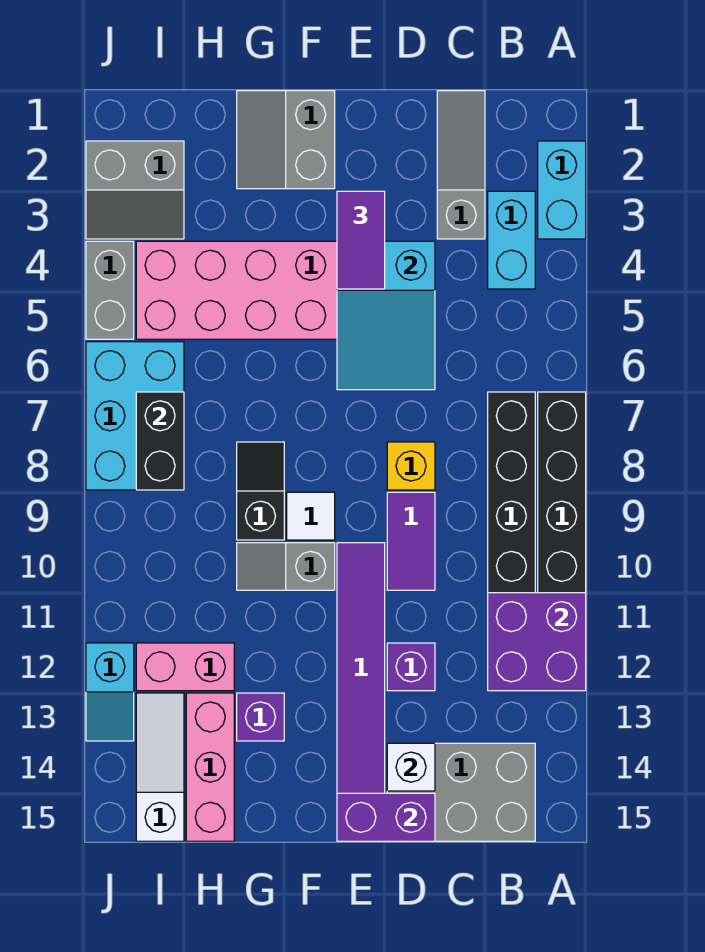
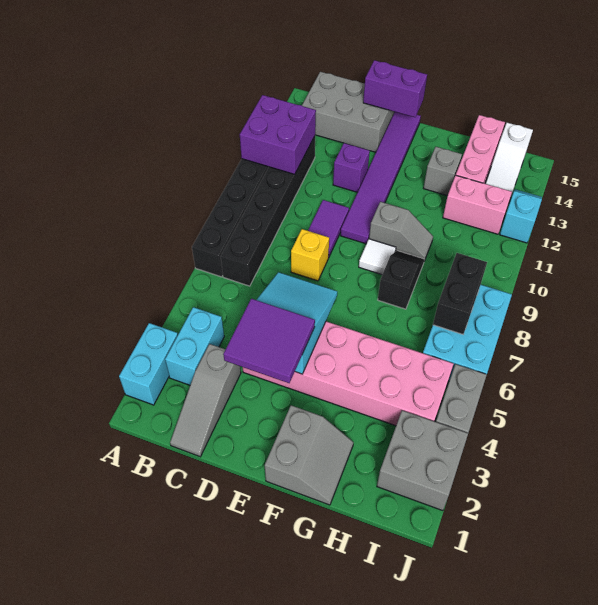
white brick D14 level 2 -> none
purple tile E3:E4 level 3 -> purple tile D3:E4 level 3
black slope G8:G9 level 1 top 9 -> black slope G8:G9 level 1 top 8
purple brick G13 level 1 -> grey brick G13 level 1
grey slope I2:J3 level 1 top 2 -> grey brick I2:J3 level 1

